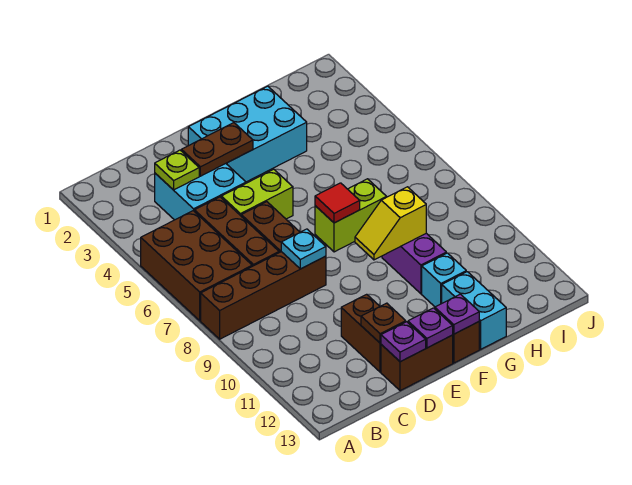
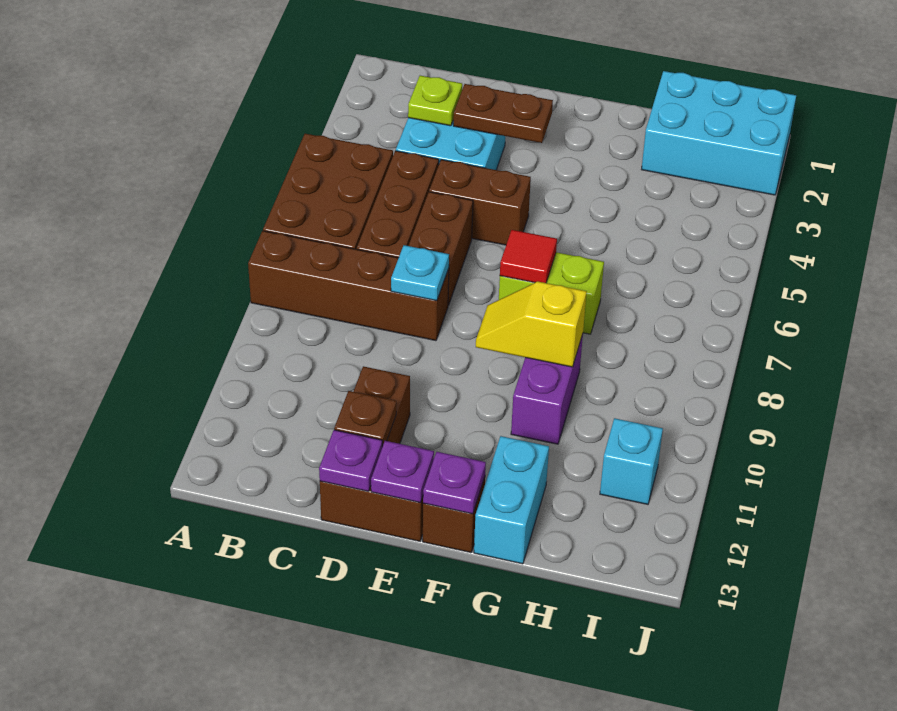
lime brick D5:E5 level 1 -> brown brick D5:E5 level 1
cyan brick E2:G3 level 1 -> cyan brick H1:J2 level 1
cyan brick G11 level 1 -> cyan brick I11 level 1

